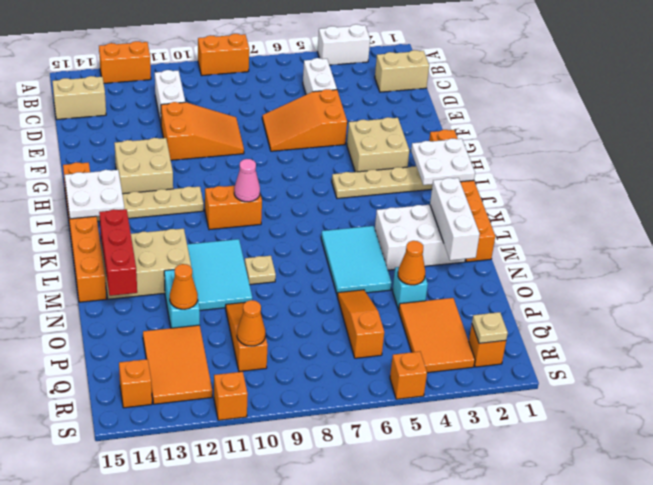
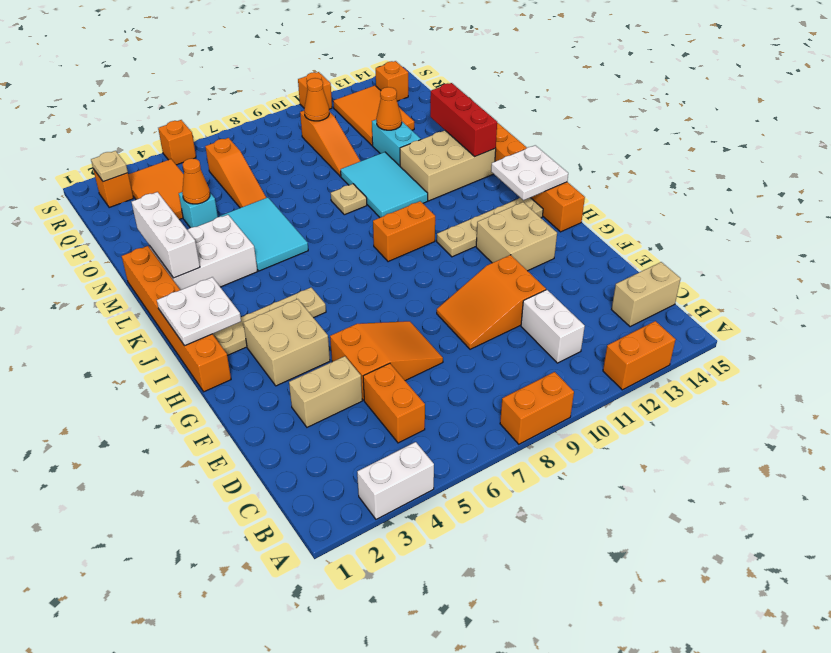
tan brick C1:C2 level 1 -> tan brick E3:E4 level 1
white brick C5:D5 level 1 -> orange brick C5:D5 level 1
pink cone J9 level 2 -> none

